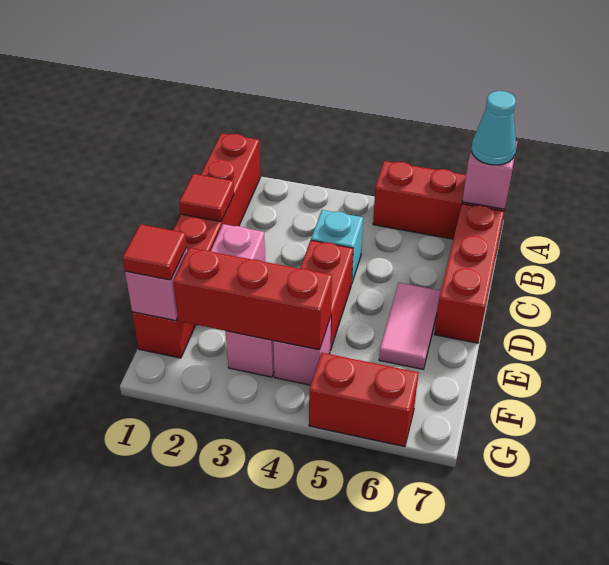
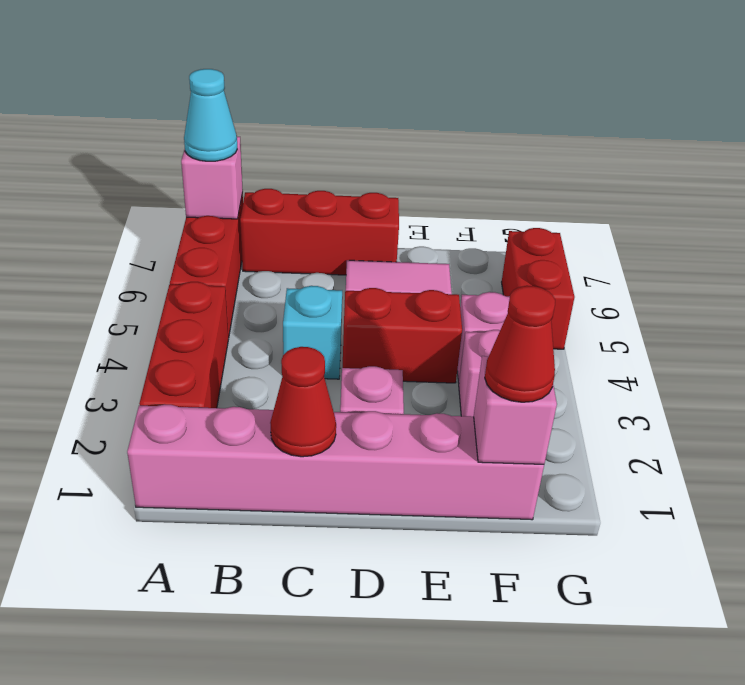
red brick A1:F1 level 1 -> pink brick A1:F1 level 1
red tile C1 level 2 -> red cone C1 level 2
red tile F1 level 3 -> red cone F1 level 3
red brick F2:F4 level 2 -> red brick A2:A4 level 1

